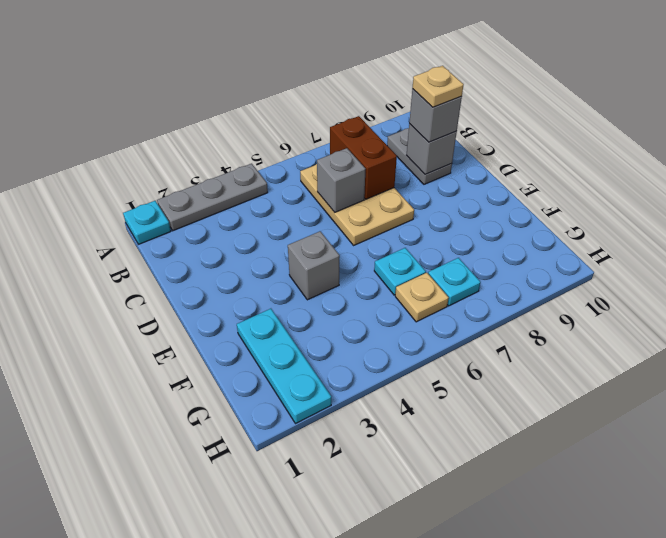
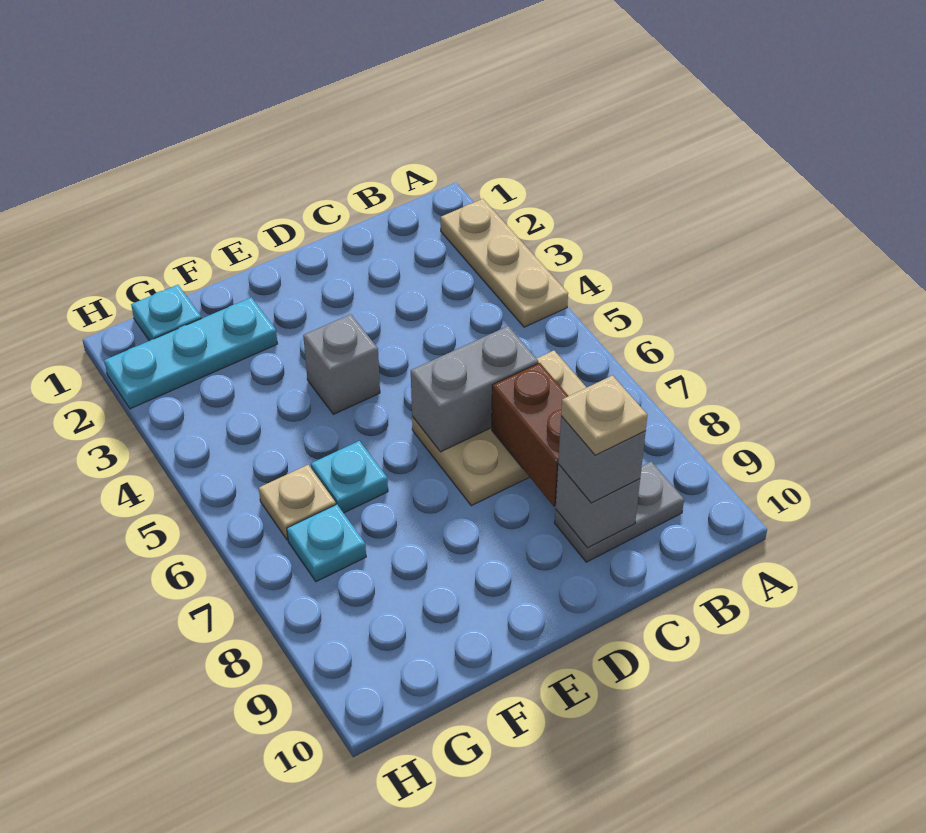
cyan plate A1 level 1 -> cyan plate G1 level 1
grey plate A2:A4 level 1 -> tan plate A2:A4 level 1
brown brick B7:C7 level 2 -> brown brick C7:C8 level 2
grey brick C6 level 2 -> grey brick C6:D6 level 2

